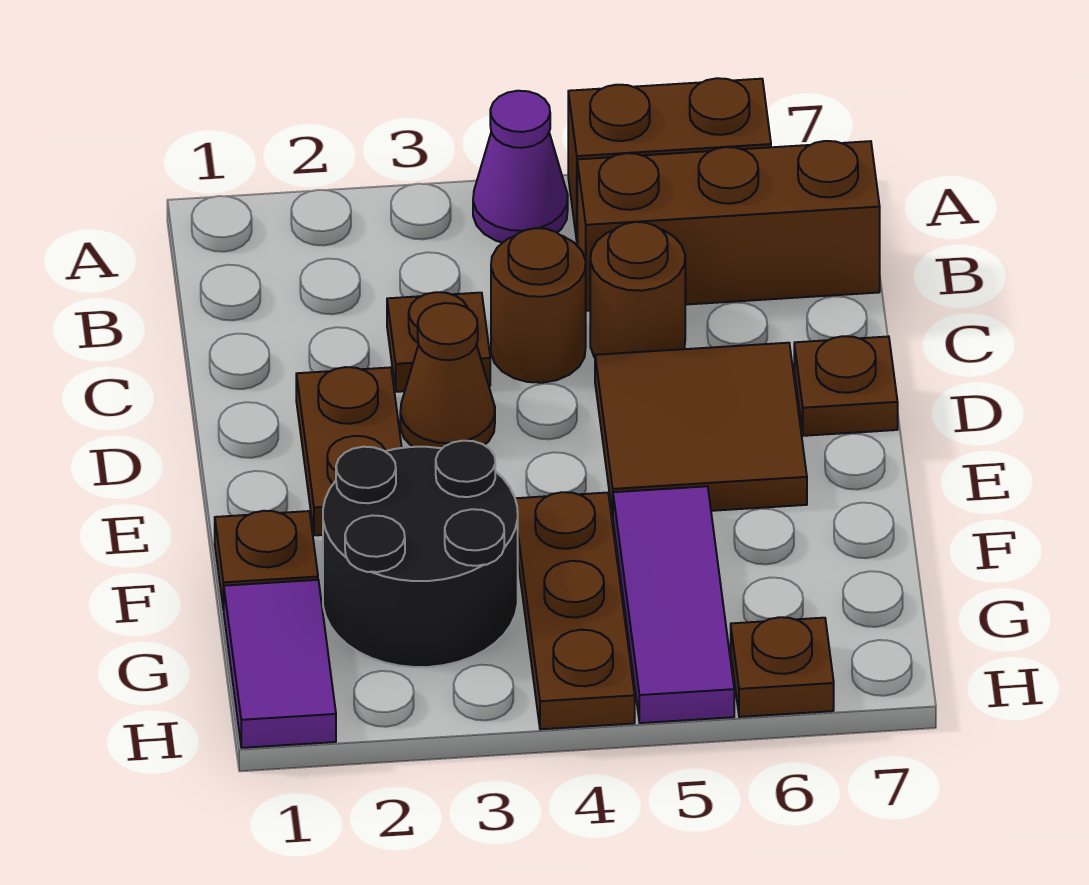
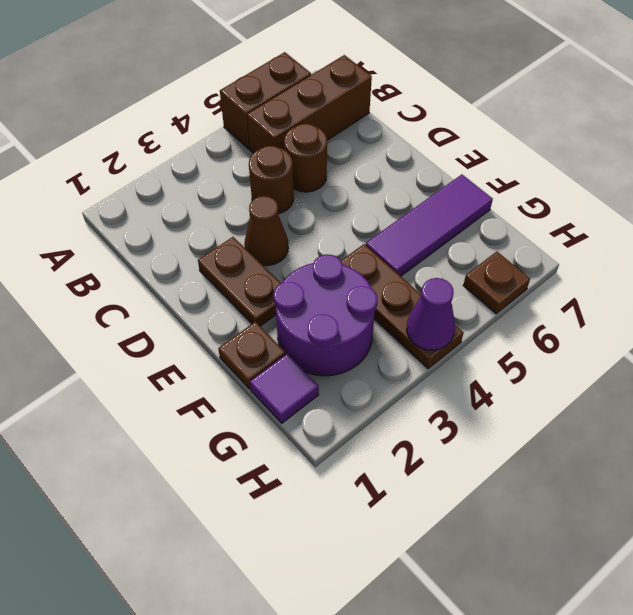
purple cone A4 level 1 -> purple cone H4 level 2
brown plate C3 level 1 -> none
brown tile D5:E6 level 1 -> none
brown plate D7 level 1 -> none
black round brick F2:G3 level 1 -> purple round brick F2:G3 level 1
purple tile F5:H5 level 1 -> purple tile F5:F7 level 1
purple tile G1:H1 level 1 -> purple tile G1 level 1

